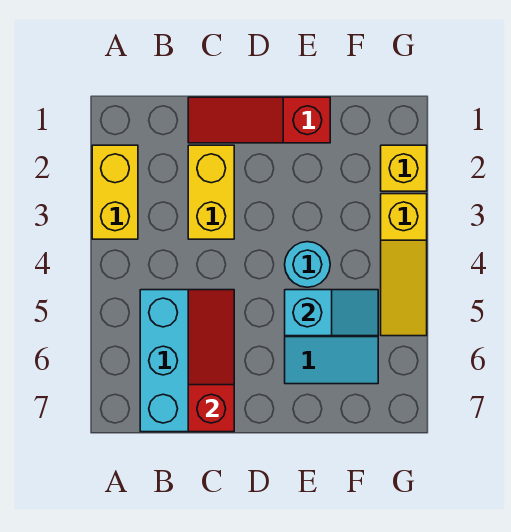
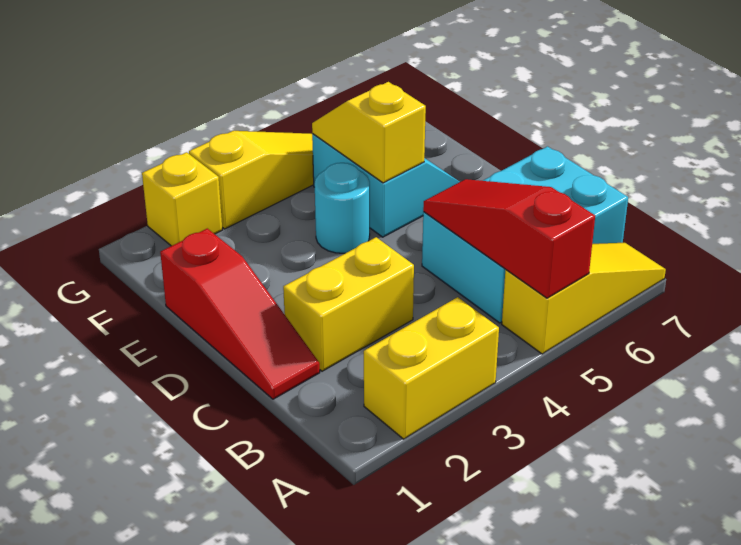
none -> yellow slope A5:A7 level 1 top 5
red slope C5:C7 level 2 top 7 -> red slope A5:C5 level 2 top A
cyan slope E5:F5 level 2 top E -> yellow slope E5:F5 level 2 top E

